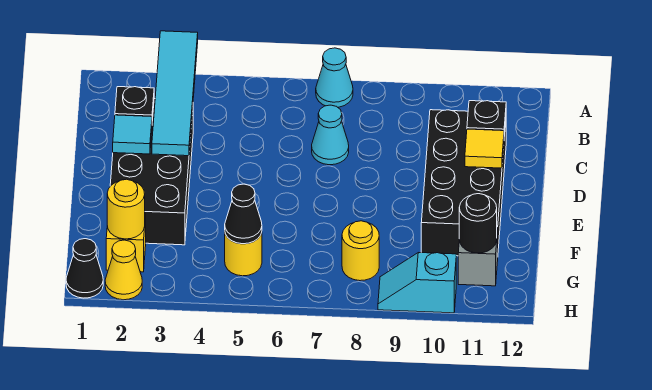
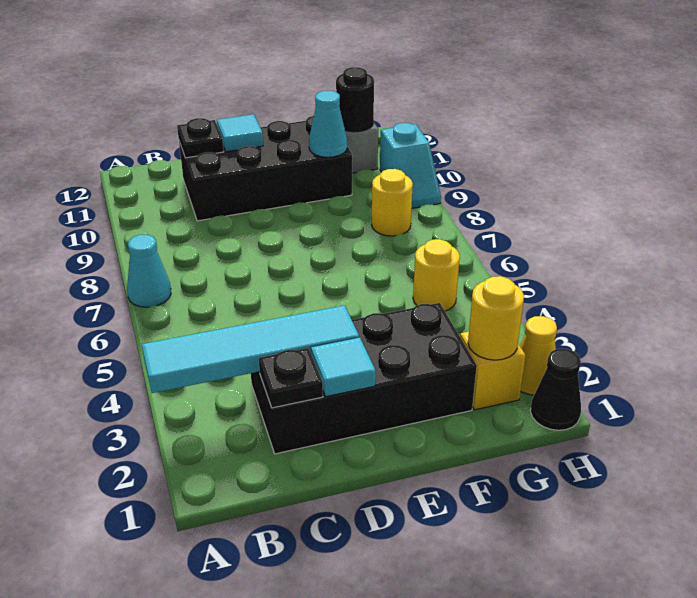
cyan cone C7 level 1 -> cyan cone F10 level 2
yellow tile D11 level 2 -> cyan tile D11 level 2
black cone G5 level 2 -> none

